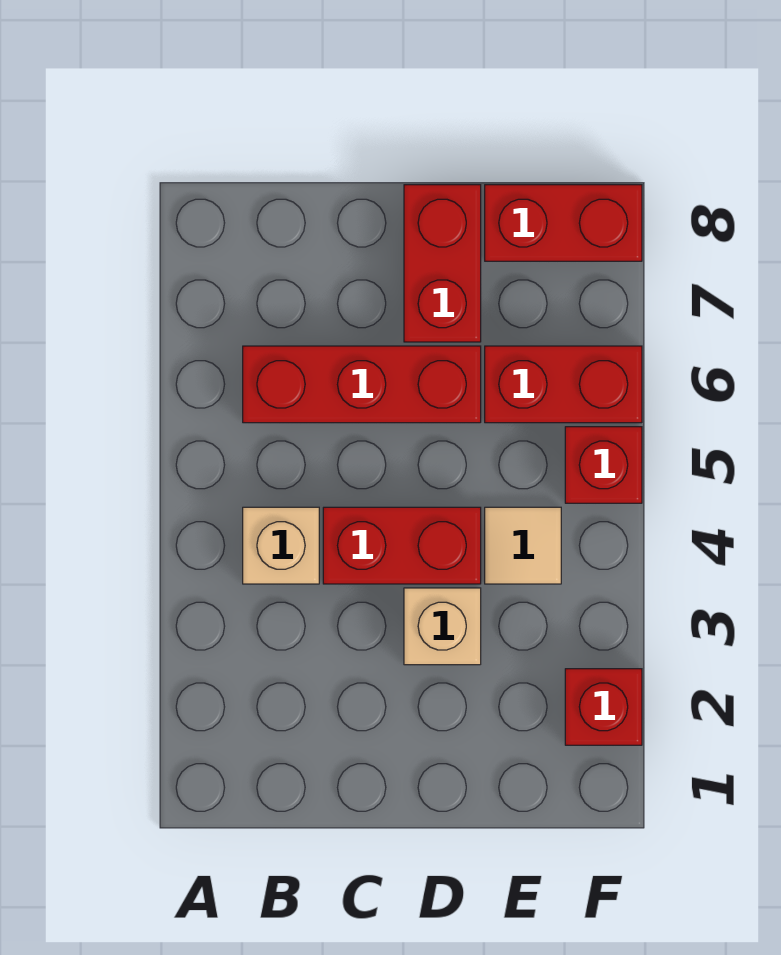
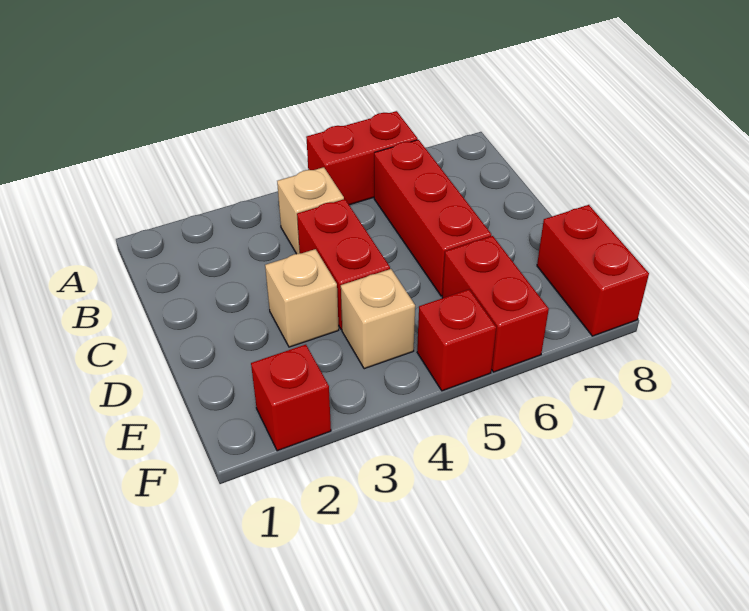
red brick D7:D8 level 1 -> red brick A5:A6 level 1
tan tile E4 level 1 -> tan brick E4 level 1

